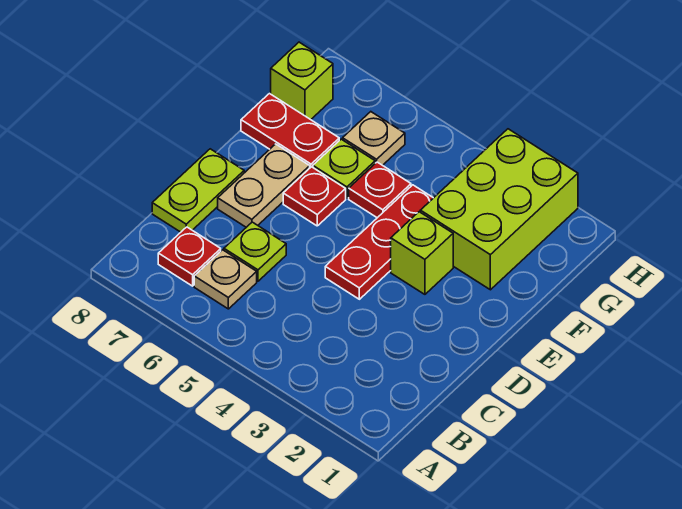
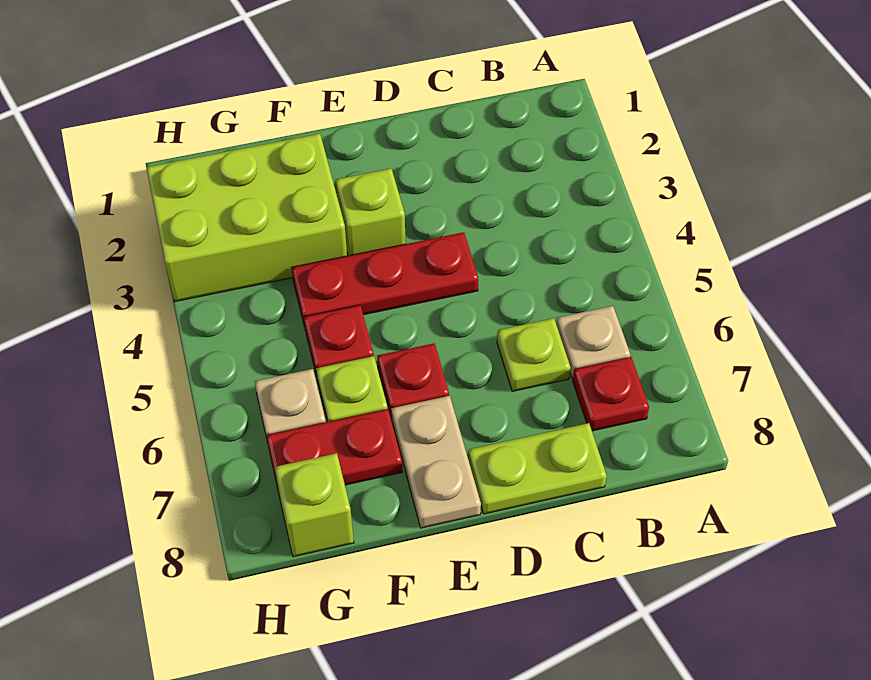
tan plate D7:E7 level 1 -> tan plate E7:E8 level 1
red plate F7:F8 level 1 -> red plate F7:G7 level 1

